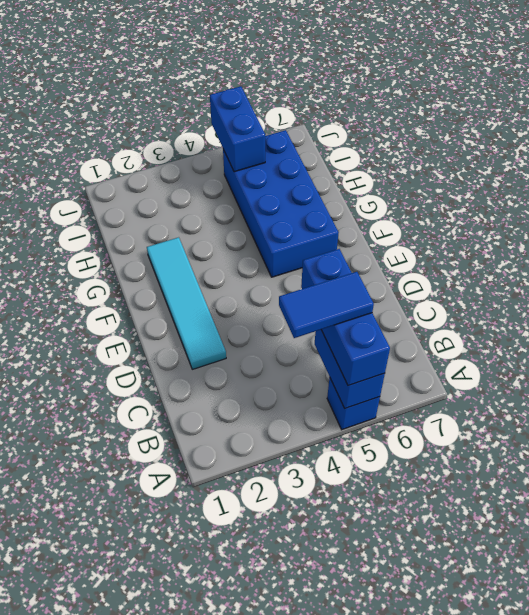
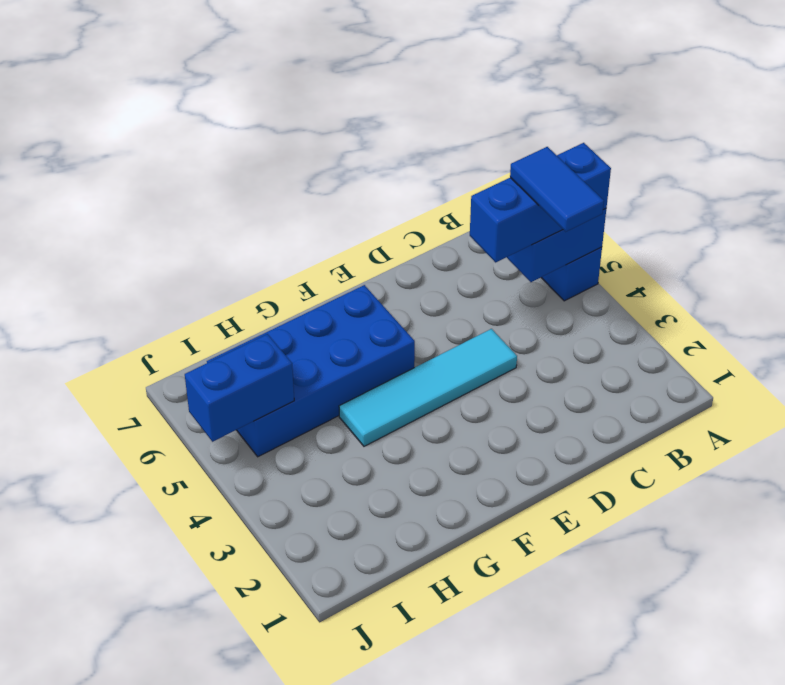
cyan tile D2:G2 level 1 -> cyan tile D4:G4 level 1

